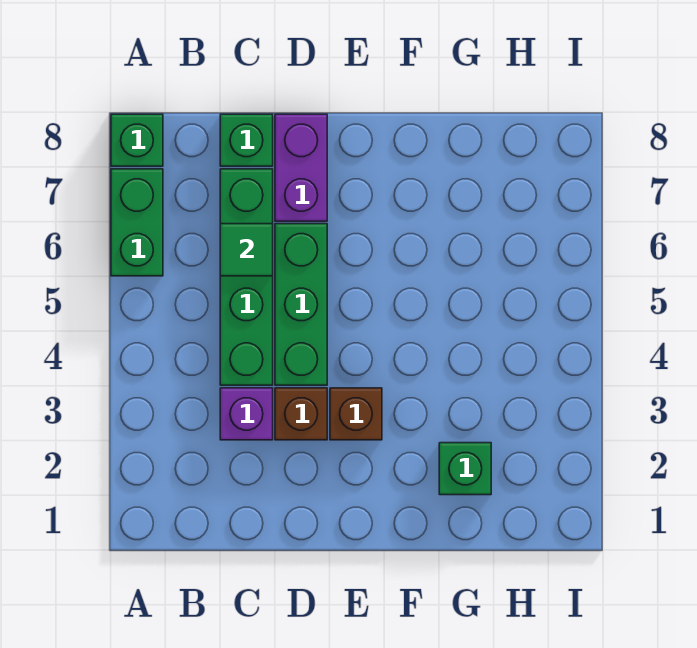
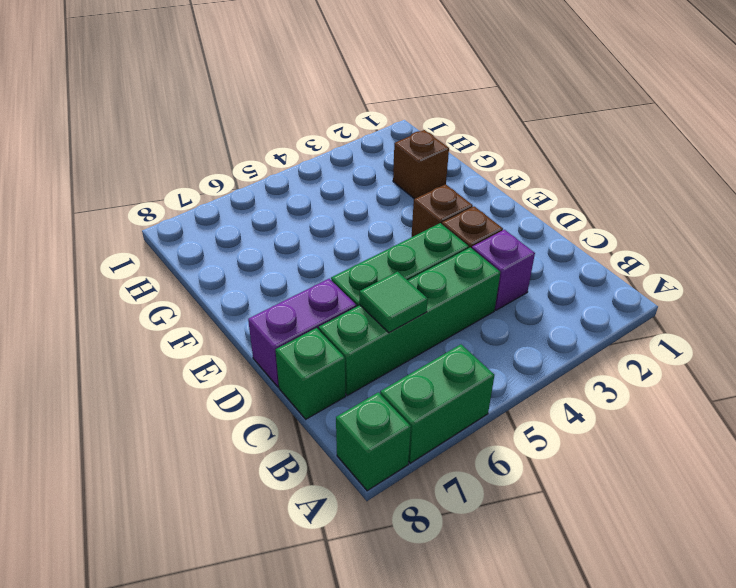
green brick G2 level 1 -> brown brick G2 level 1

